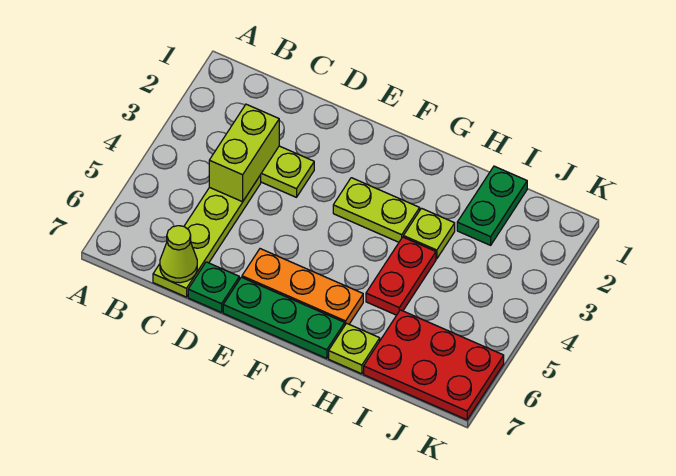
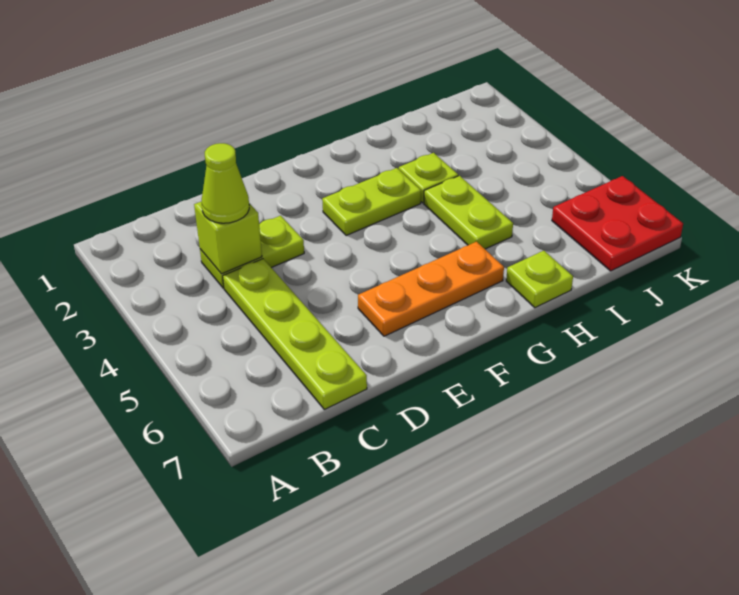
lime brick C3:C4 level 2 -> lime brick C3 level 2
lime cone C7 level 2 -> lime cone C3 level 3
green plate D7 level 1 -> none
green plate E7:G7 level 1 -> none
red plate H4:H5 level 1 -> lime plate H4:H5 level 1
green plate I1:I2 level 1 -> none
red plate I6:K7 level 1 -> red plate J6:K7 level 1

